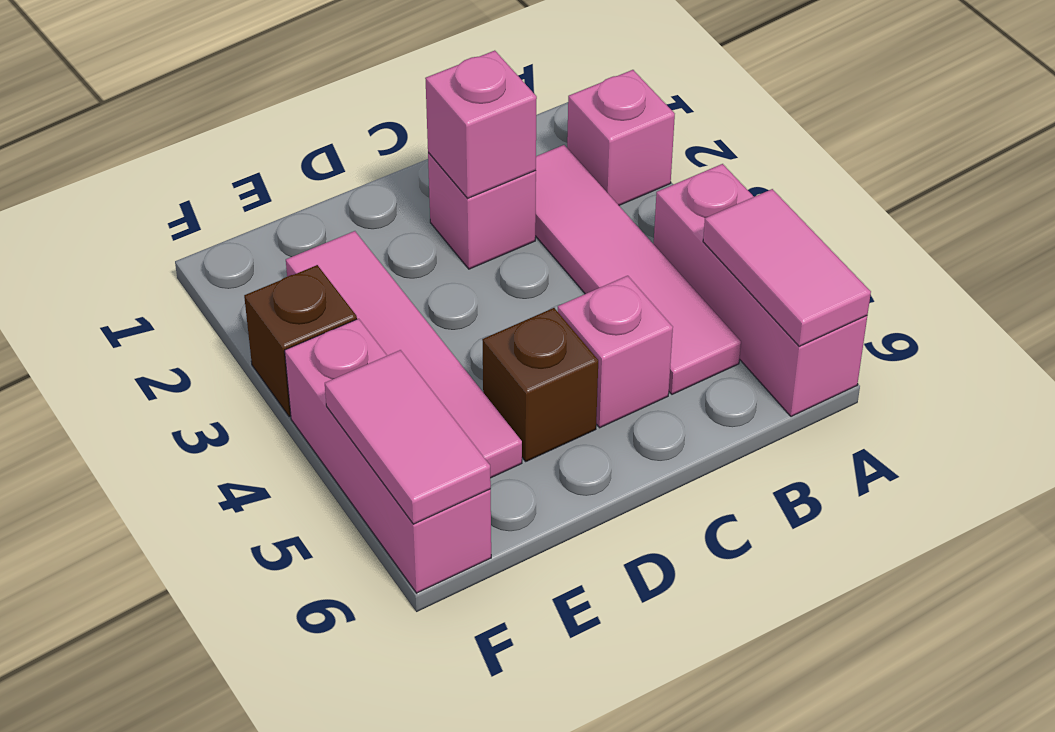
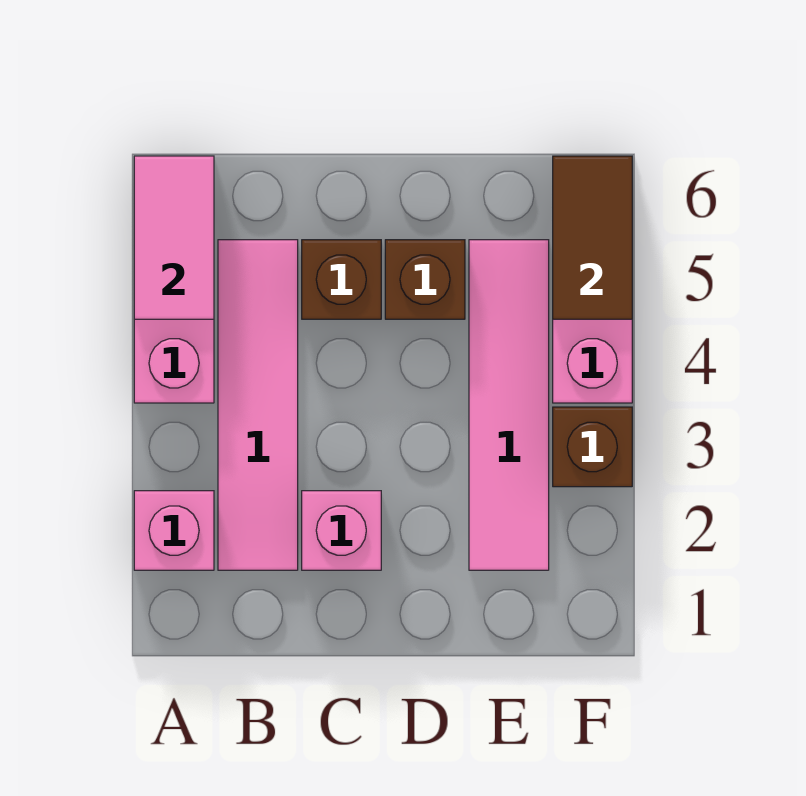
pink brick C2 level 2 -> none
pink brick C5 level 1 -> brown brick C5 level 1
pink tile F5:F6 level 2 -> brown tile F5:F6 level 2

